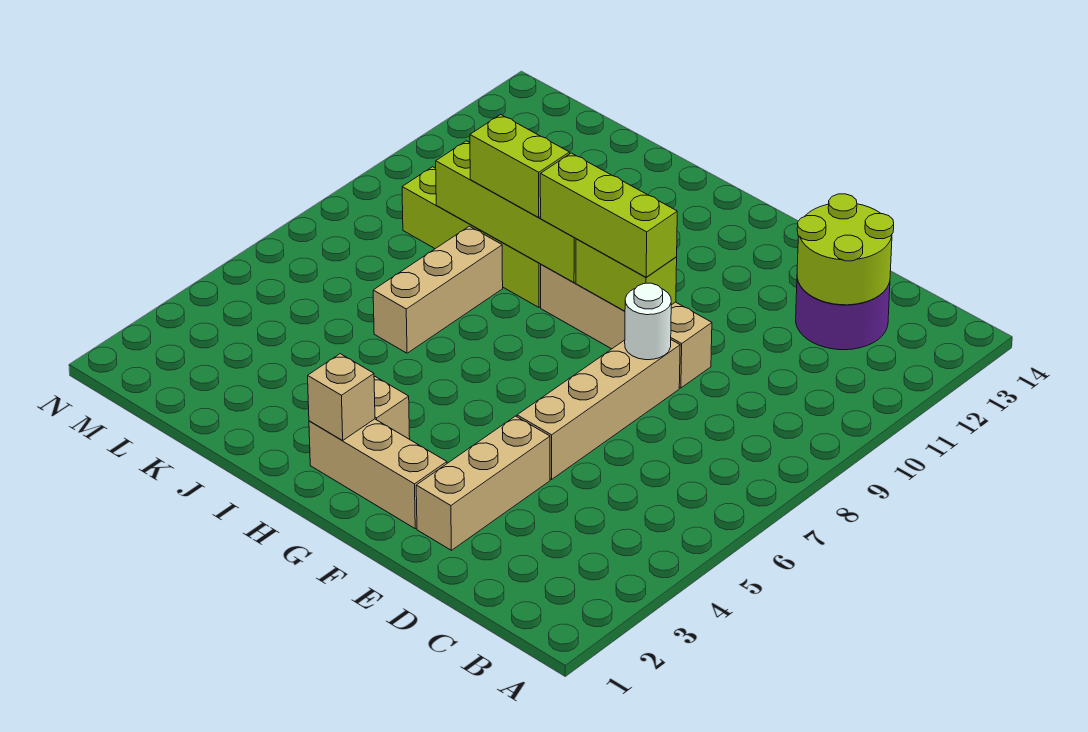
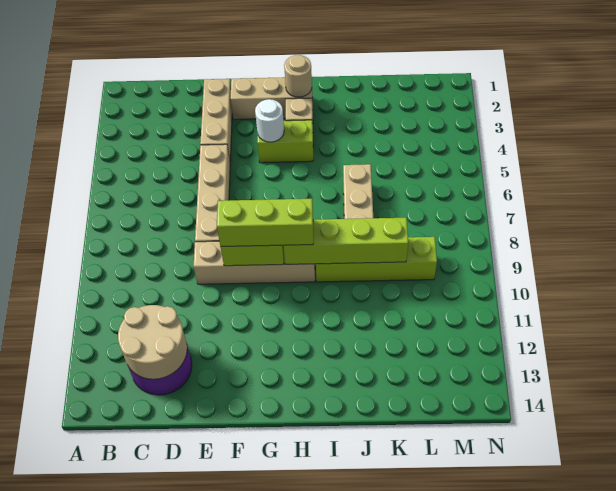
lime round brick C12:D13 level 2 -> tan round brick C12:D13 level 2
white round brick E8 level 2 -> white round brick G4 level 2
tan brick H2 level 2 -> tan round brick H2 level 2
lime brick I9:J9 level 3 -> lime brick G4:H4 level 1

